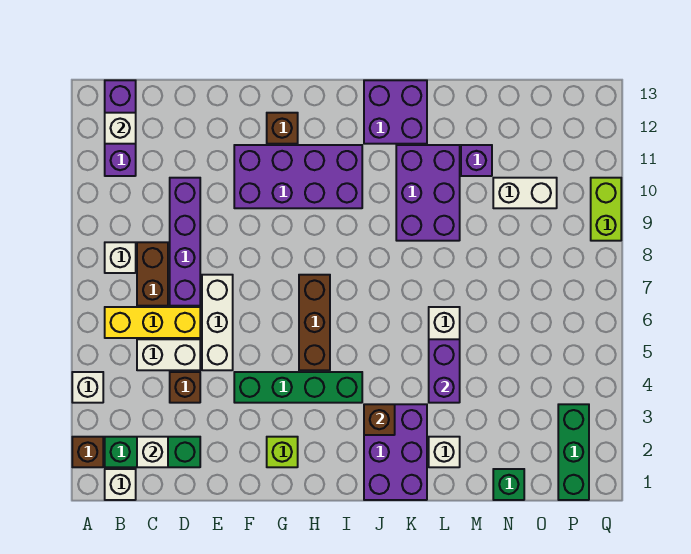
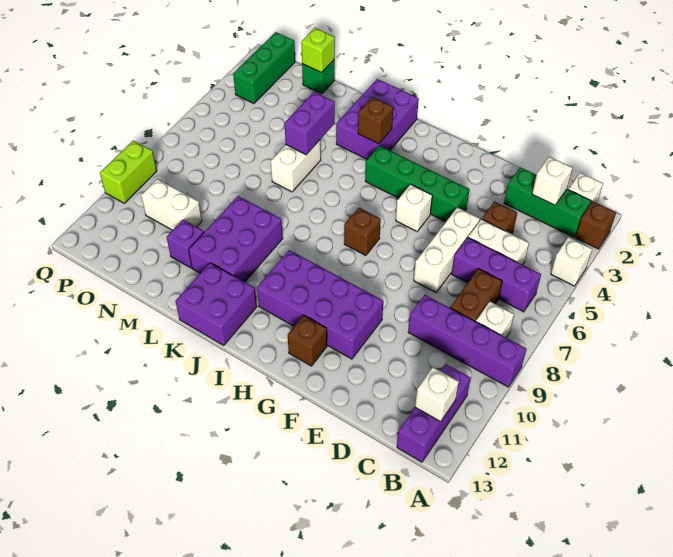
yellow brick B6:D6 level 1 -> purple brick B6:D6 level 1
purple brick D7:D10 level 1 -> purple brick A9:D9 level 1
lime brick G2 level 1 -> lime brick N1 level 2
brown brick H5:H7 level 1 -> brown brick H7 level 1
white brick L2 level 1 -> white brick G5 level 1

